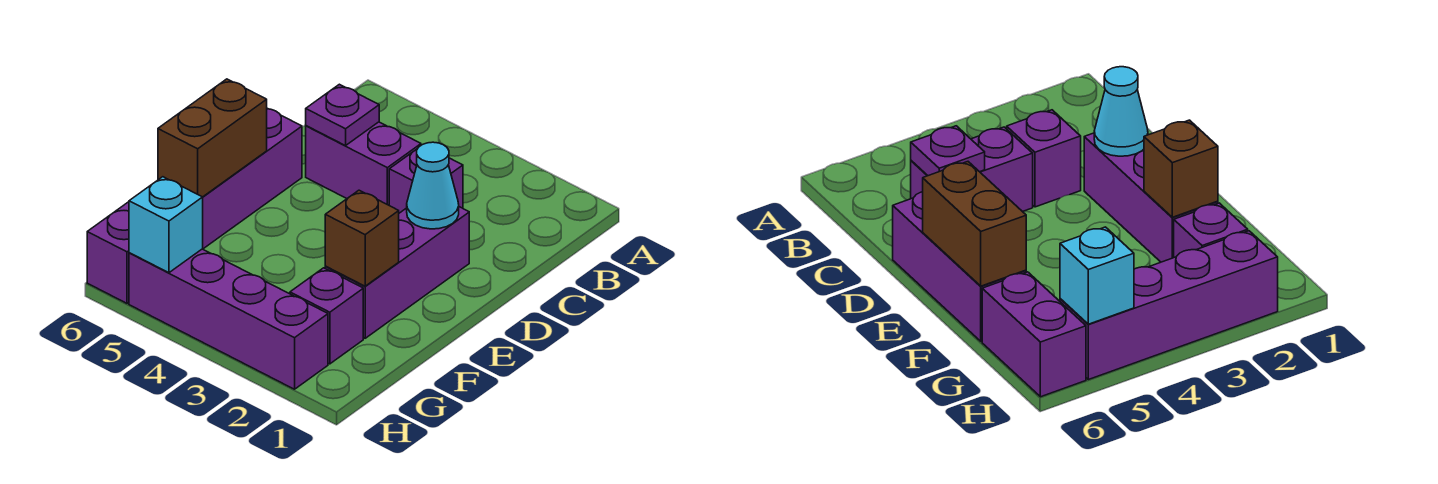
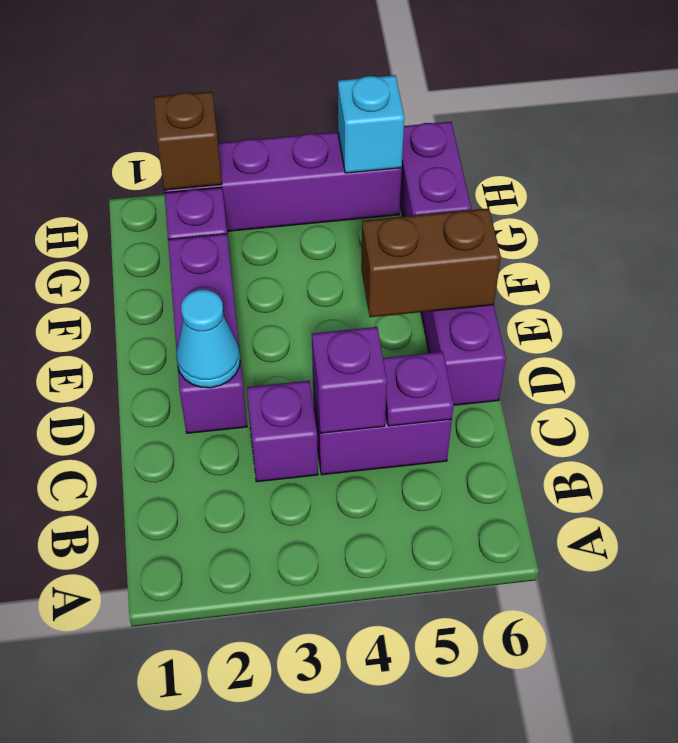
none -> purple brick C4 level 2
brown brick E6:F6 level 2 -> brown brick E5:E6 level 2
brown brick F2 level 2 -> brown brick H2 level 2

